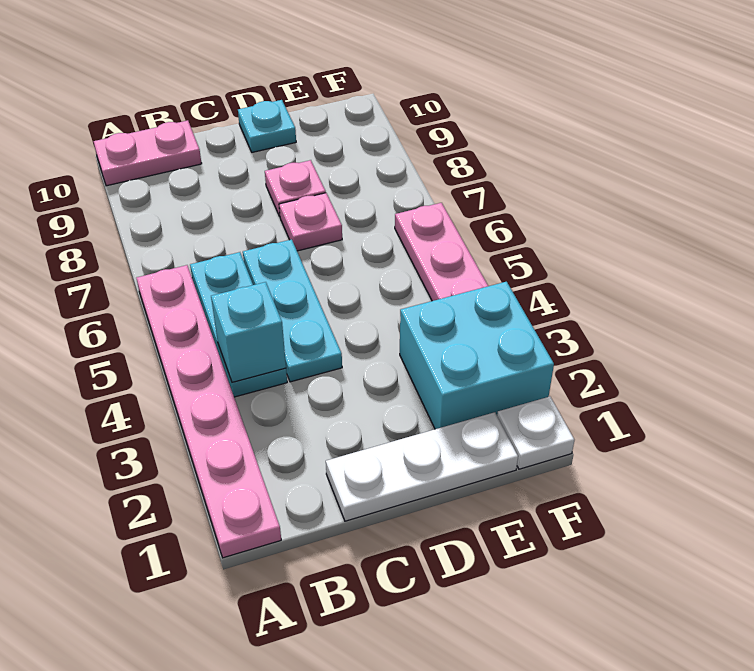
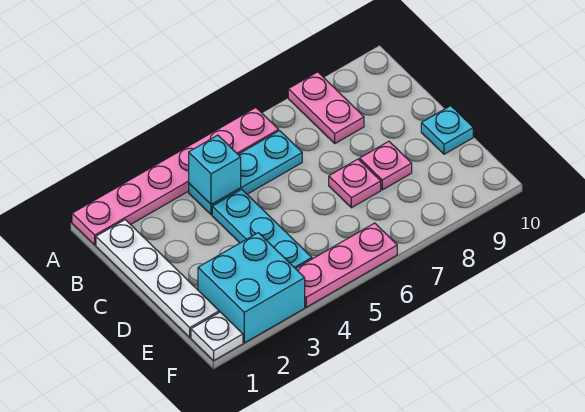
pink plate A10:B10 level 1 -> pink plate A8:B8 level 1
white plate C1:E1 level 1 -> white plate B1:E1 level 1
cyan plate C4:C6 level 1 -> cyan plate C4:E4 level 1

